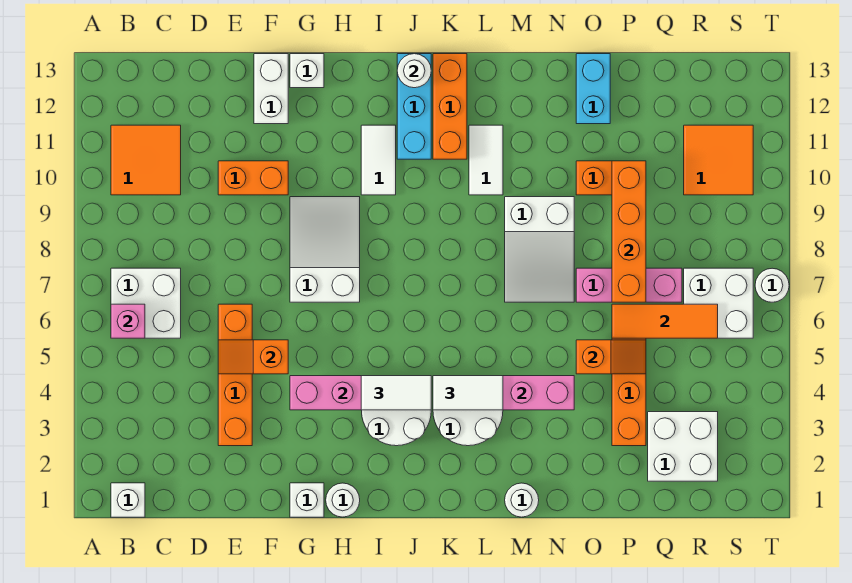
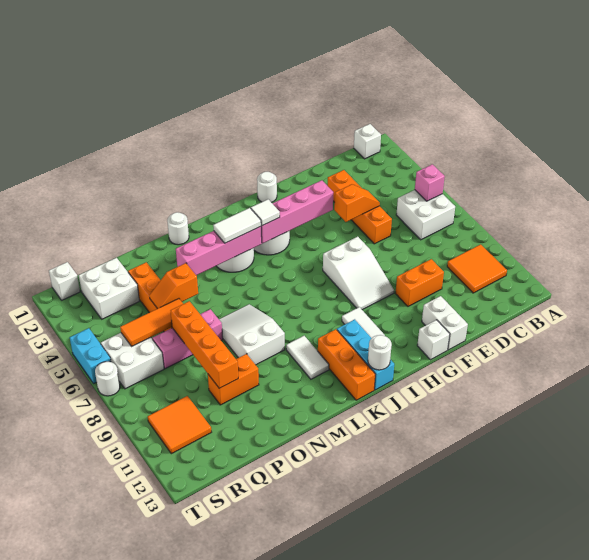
white brick G1 level 1 -> white brick S1 level 1
white tile I4:J4 level 3 -> white tile J4 level 3
cyan brick O12:O13 level 1 -> cyan brick T5:T6 level 1

